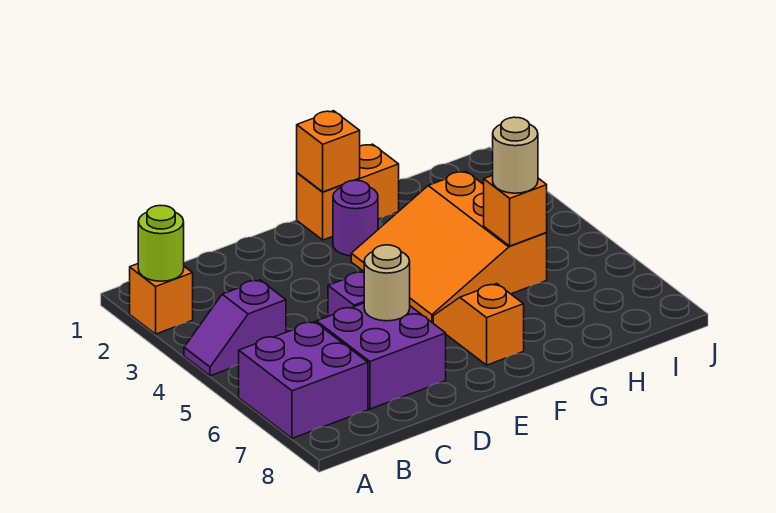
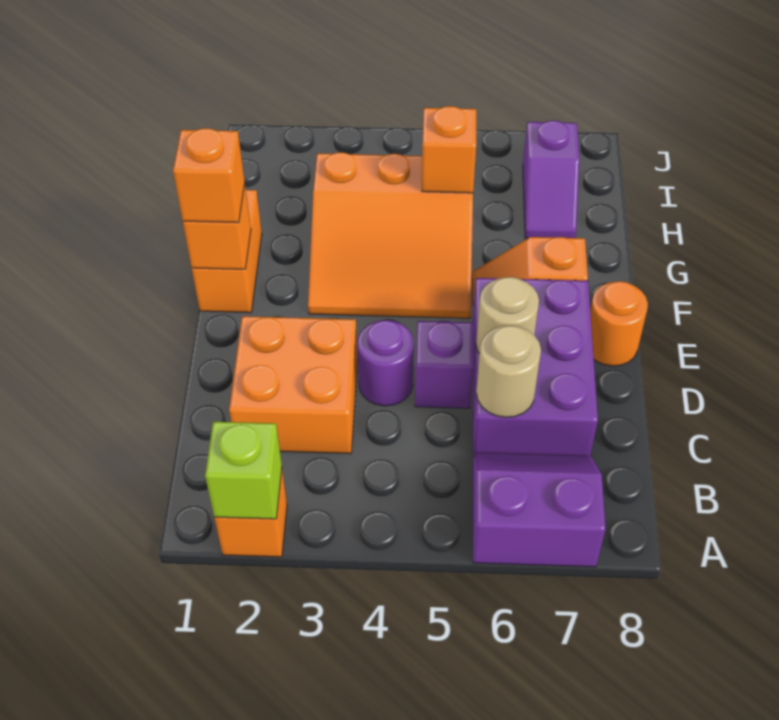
lime round brick A2 level 2 -> lime brick A2 level 2
purple slope A4:B4 level 1 top B -> purple slope H7:I7 level 1 top I
purple brick A6:B7 level 1 -> purple slope A6:B7 level 1 top A
none -> orange brick C2:D3 level 1
purple brick C6:D7 level 1 -> purple brick C6:E7 level 1
none -> orange round brick E8 level 1
none -> orange brick F1 level 3
purple round brick F2 level 1 -> purple round brick D4 level 1
tan round brick H5 level 3 -> tan round brick C6 level 2

